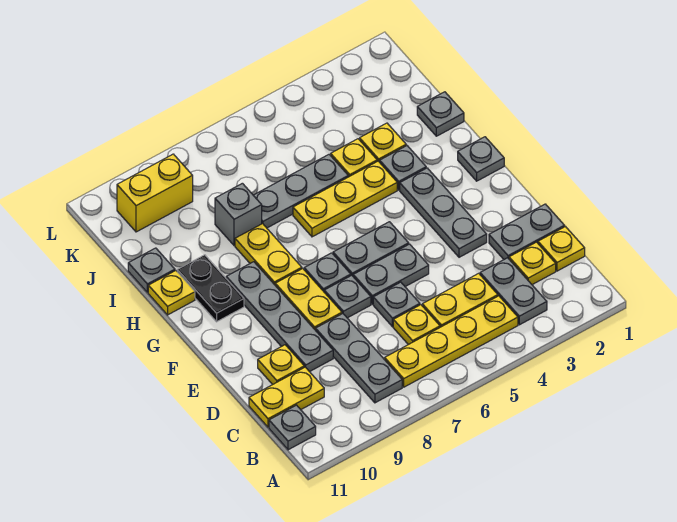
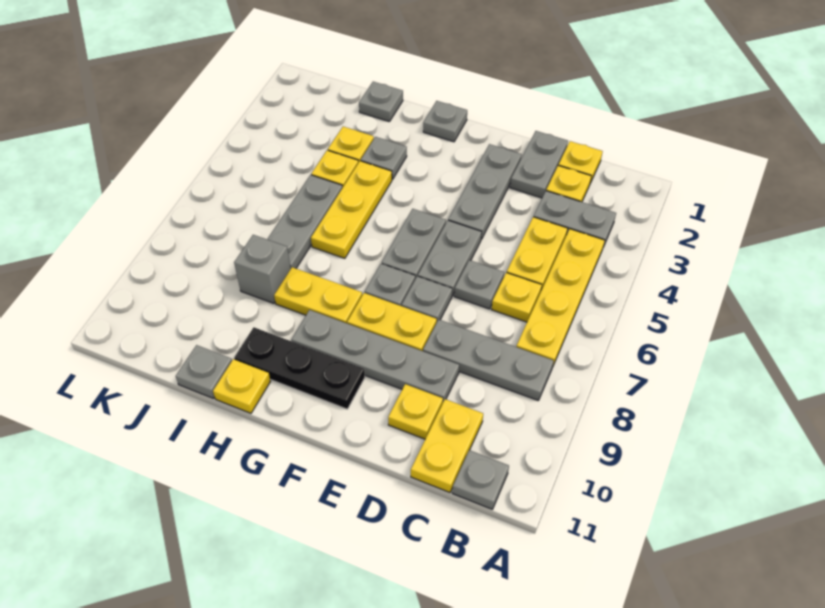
grey plate E3:G3 level 1 -> grey plate E2:E4 level 1
black plate G10:H10 level 1 -> black plate F10:H10 level 1
yellow brick K9:K10 level 1 -> none

